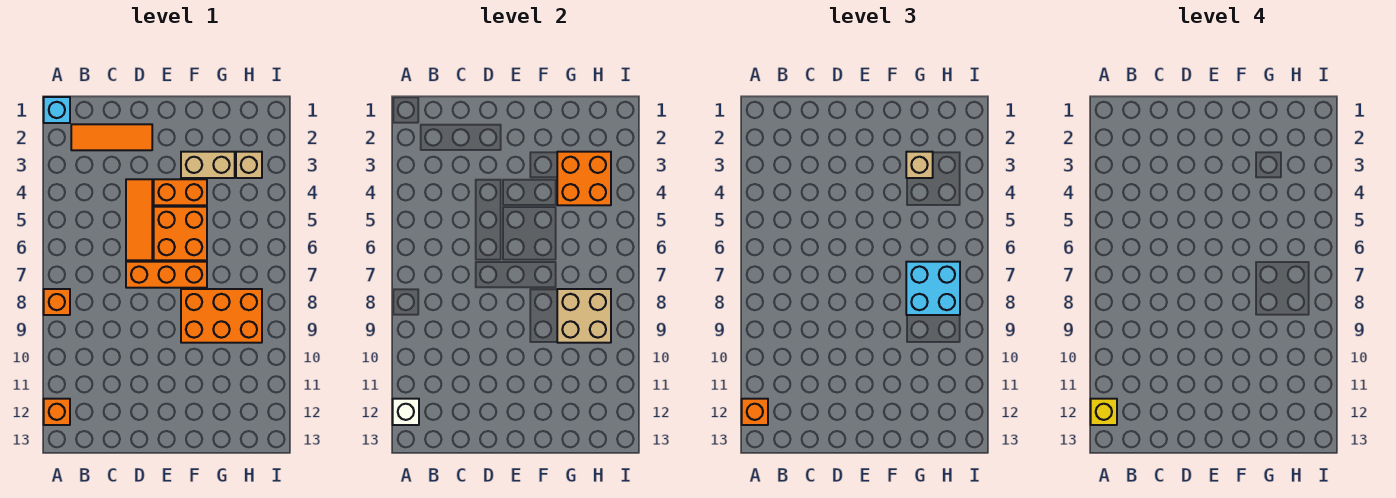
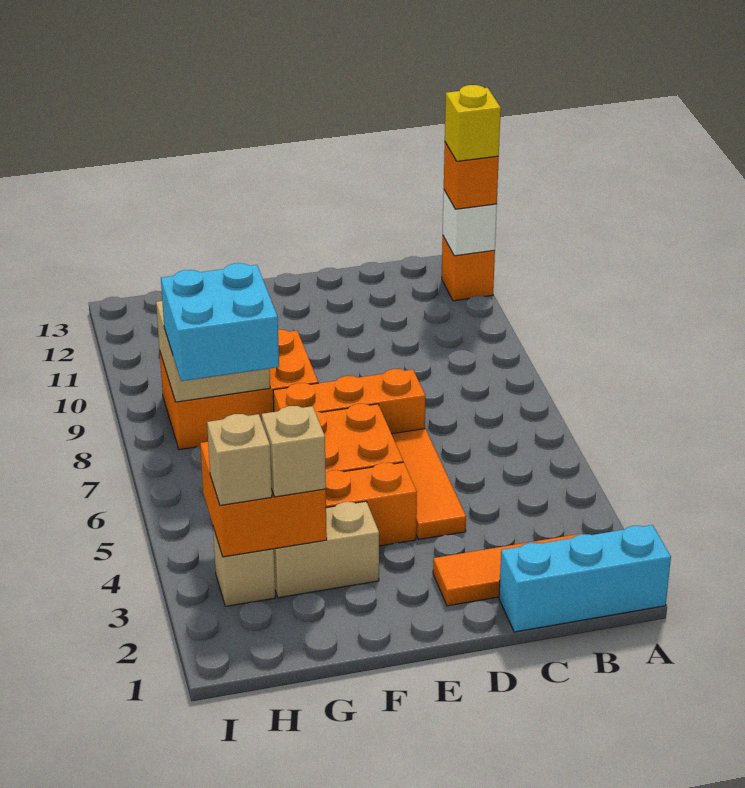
cyan brick A1 level 1 -> cyan brick A1:C1 level 1
orange brick A8 level 1 -> none
none -> tan brick H3 level 3

